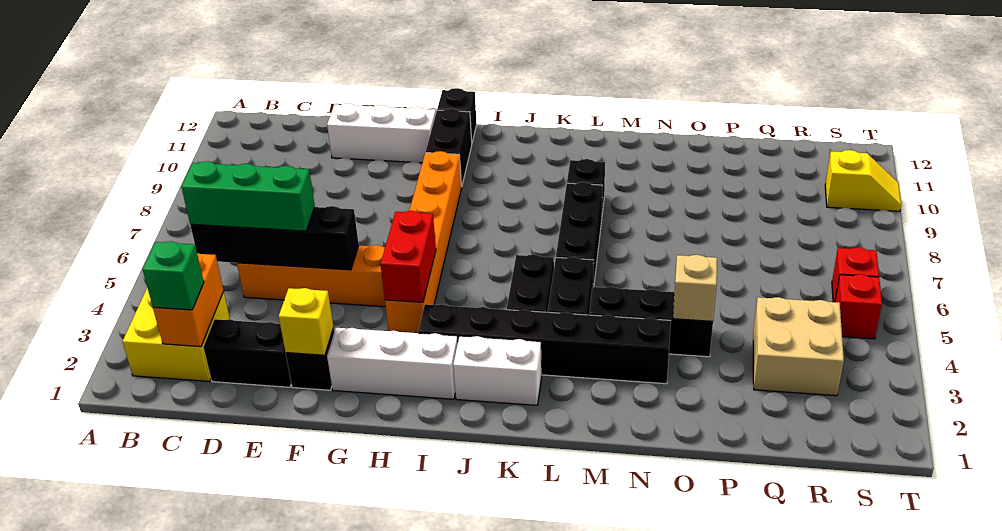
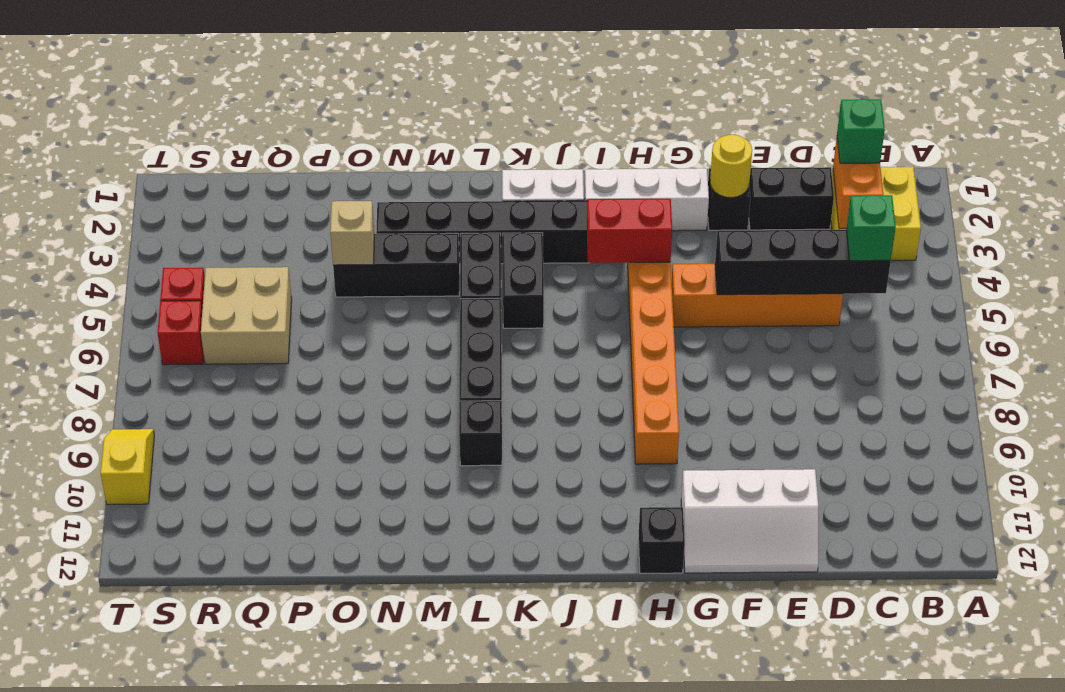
green brick C5:E5 level 3 -> green brick C5 level 3
yellow brick F2 level 2 -> yellow round brick F2 level 2
red brick H4:H5 level 2 -> red brick H4:I4 level 2
black brick H10:H11 level 1 -> none
tan brick Q3:R4 level 1 -> tan brick Q5:R6 level 1
yellow slope S10:T10 level 1 top S -> yellow slope T9:T10 level 1 top 10

